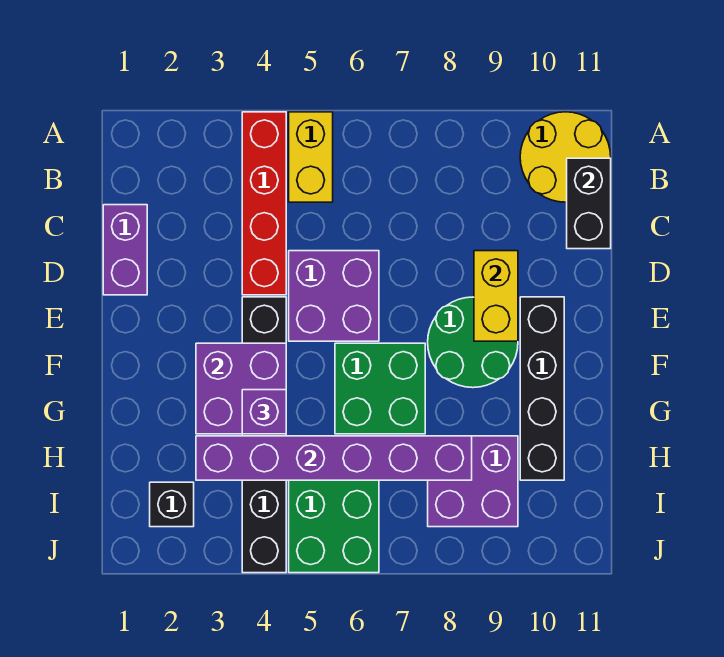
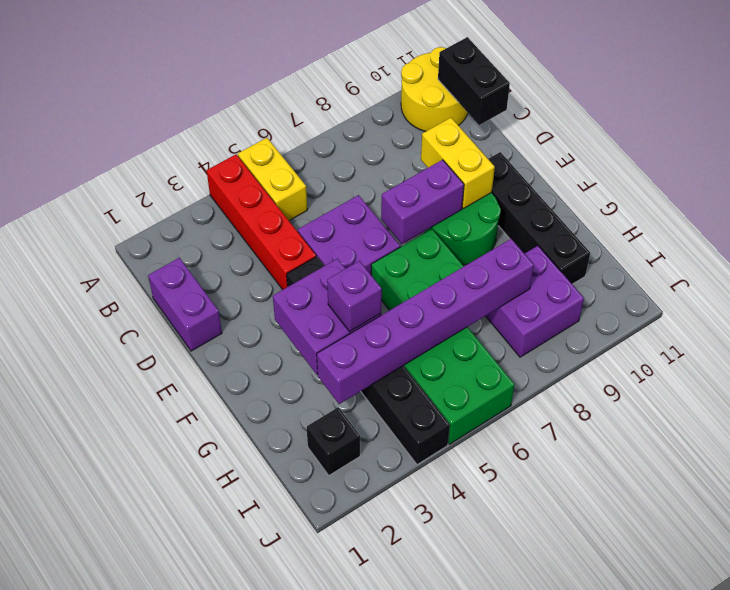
none -> purple brick E7:E8 level 2

